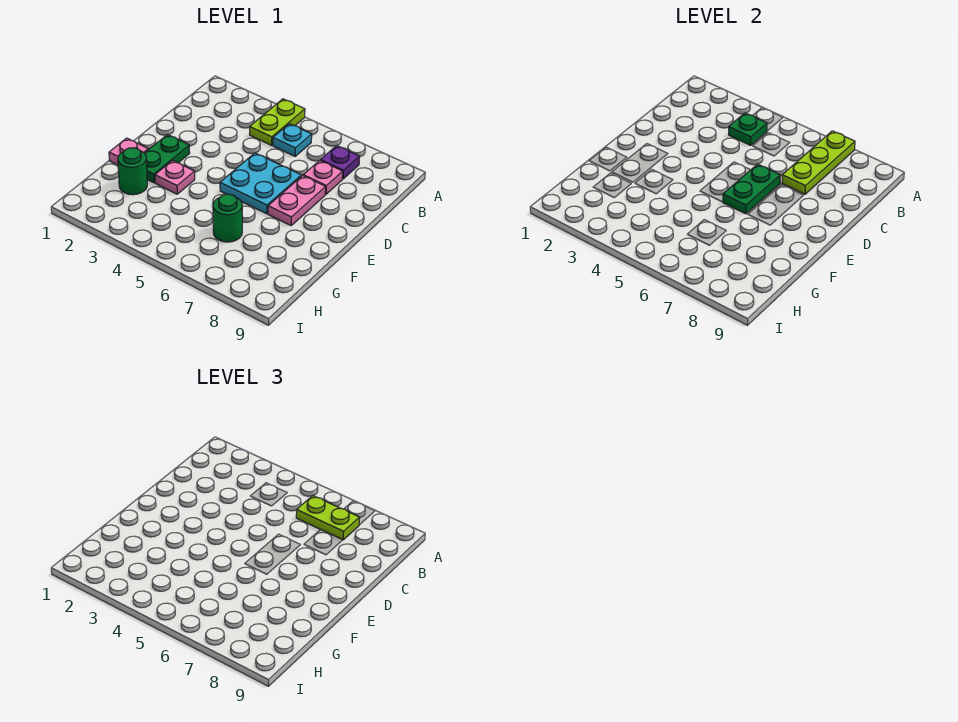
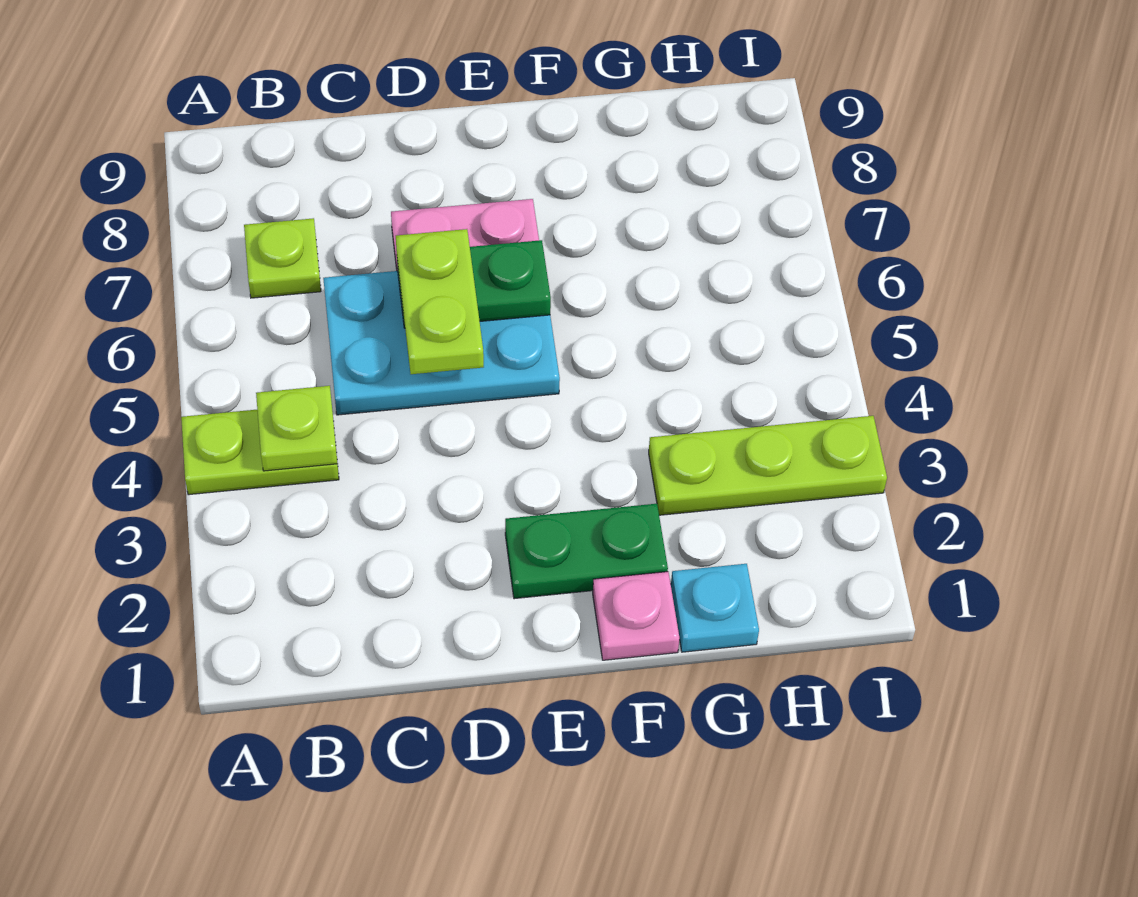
lime plate A7:C7 level 2 -> lime plate G3:I3 level 1
green plate B4 level 2 -> lime plate B4 level 2
cyan plate B5 level 1 -> cyan plate G1 level 1
lime plate B6:B7 level 3 -> lime plate D5:D6 level 3
purple plate B7 level 1 -> lime plate B7 level 1
pink plate C7 level 1 -> none
cyan plate D5:E6 level 1 -> cyan plate C5:E6 level 1
pink plate F3 level 1 -> none
green round brick G2 level 1 -> none
green round brick G6 level 1 -> none

